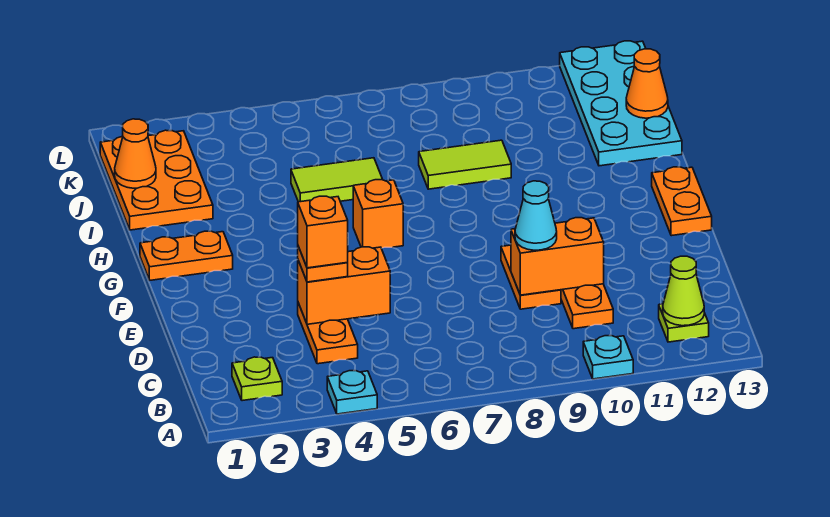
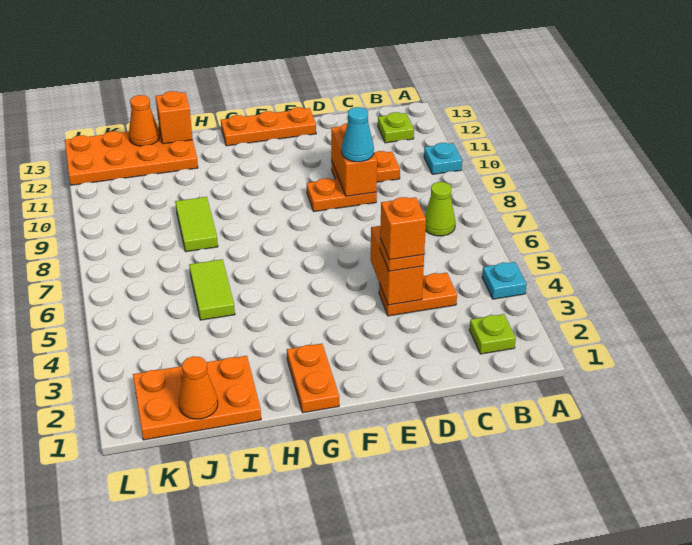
lime cone B12 level 2 -> lime cone B7 level 1
orange plate F13:G13 level 1 -> orange plate E13:G13 level 1
orange brick G6 level 1 -> orange brick I13 level 2
cyan plate I12:L13 level 1 -> orange plate I12:L13 level 1

